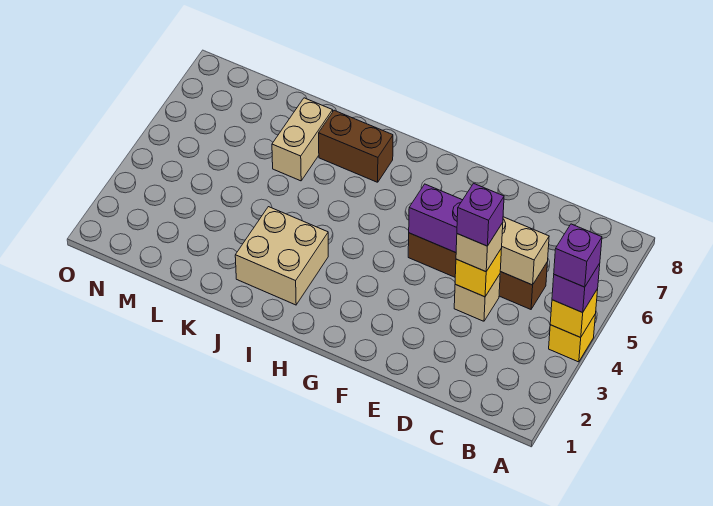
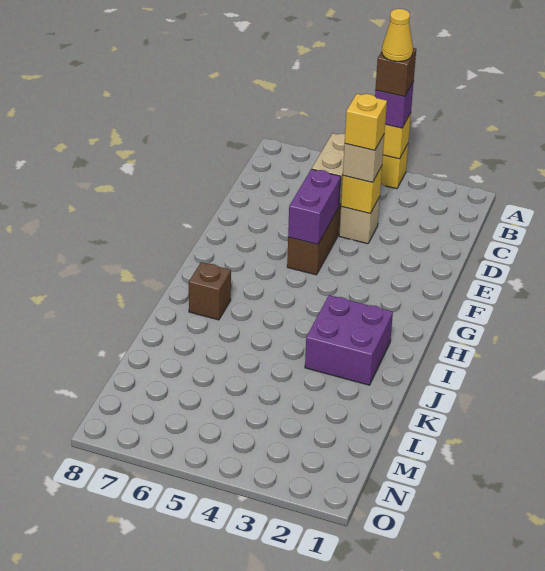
purple brick A4 level 4 -> brown brick A4 level 4
none -> yellow cone A4 level 5
purple brick D4 level 4 -> yellow brick D4 level 4
tan brick I2:J3 level 1 -> purple brick I2:J3 level 1
brown brick I7:J7 level 1 -> brown brick I7 level 1
tan brick K6:K7 level 1 -> none

